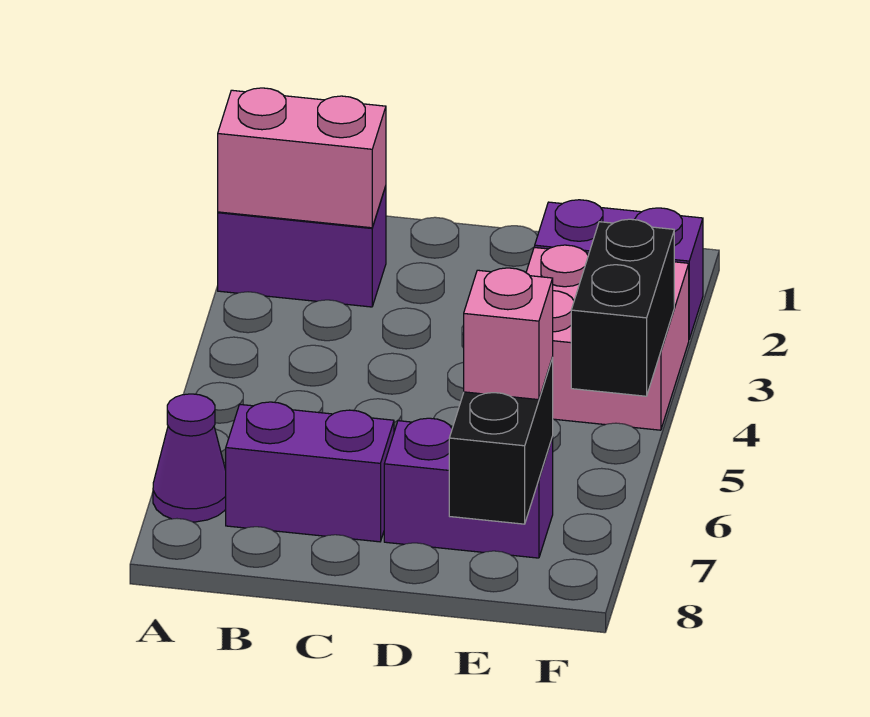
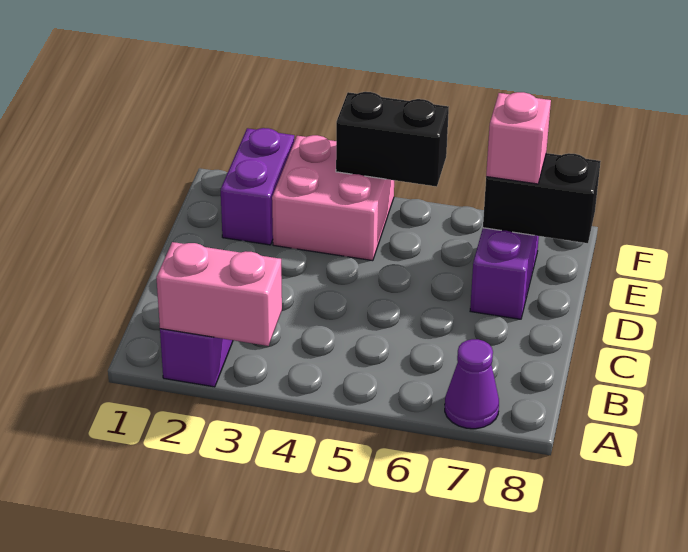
pink brick A2:B2 level 2 -> pink brick A2:A3 level 2
purple brick B7:C7 level 1 -> none

